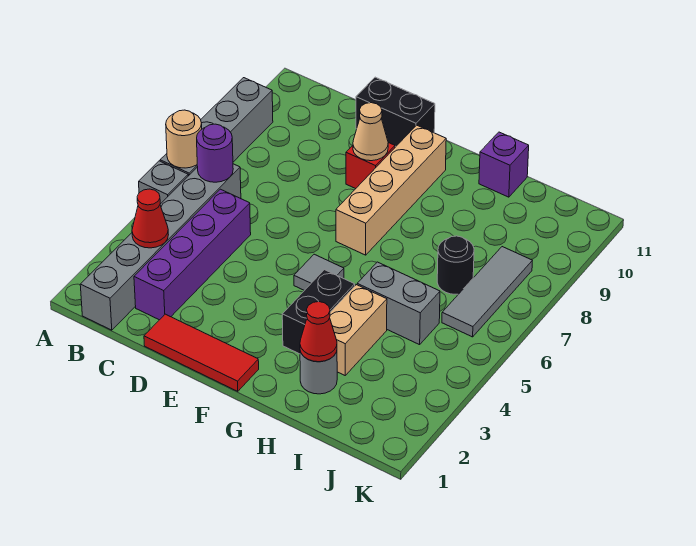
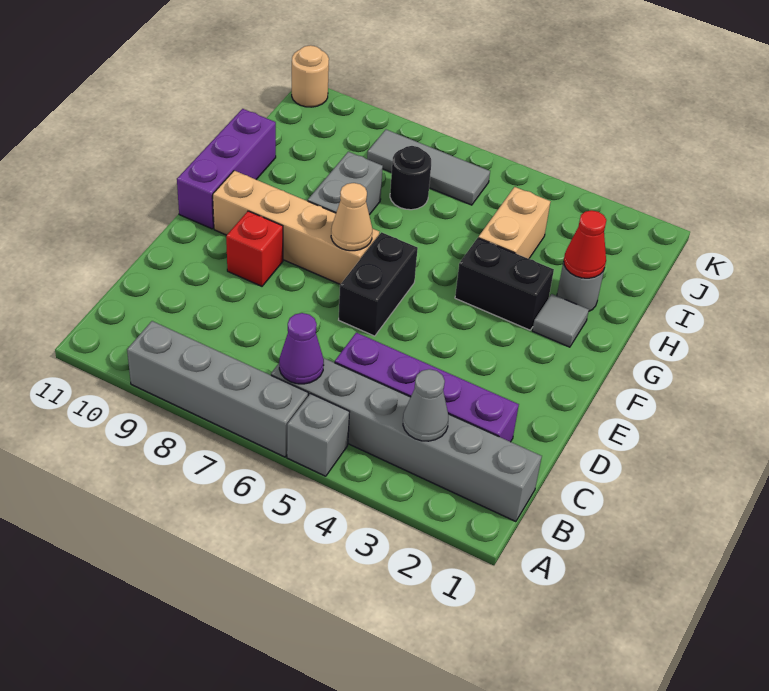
tan round brick A6 level 2 -> tan round brick K11 level 1
red cone B3 level 2 -> grey cone B3 level 2
purple round brick B6 level 2 -> purple cone B6 level 2
red tile D1:F1 level 1 -> none
black brick D11:E11 level 1 -> black brick E6:F6 level 1
tan cone E9 level 2 -> tan cone F7 level 2
grey tile F5 level 1 -> grey tile G2 level 1
tan brick H3:H4 level 1 -> tan brick H4:I4 level 1
grey brick H5:I5 level 1 -> grey brick G8:H8 level 1
purple brick H11 level 1 -> purple brick F11:H11 level 1

